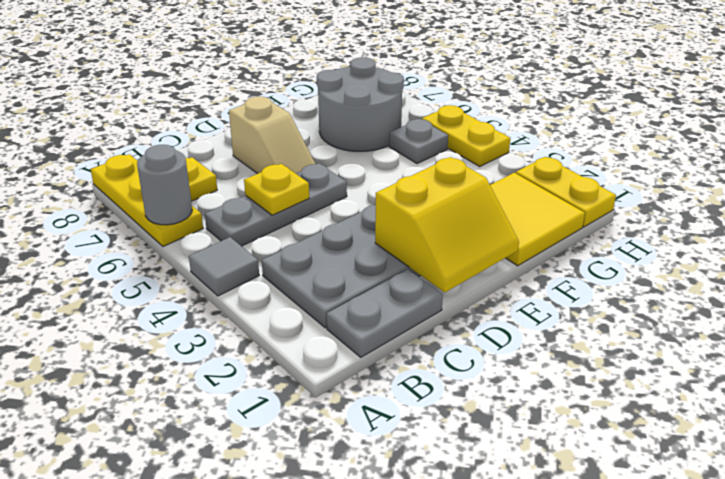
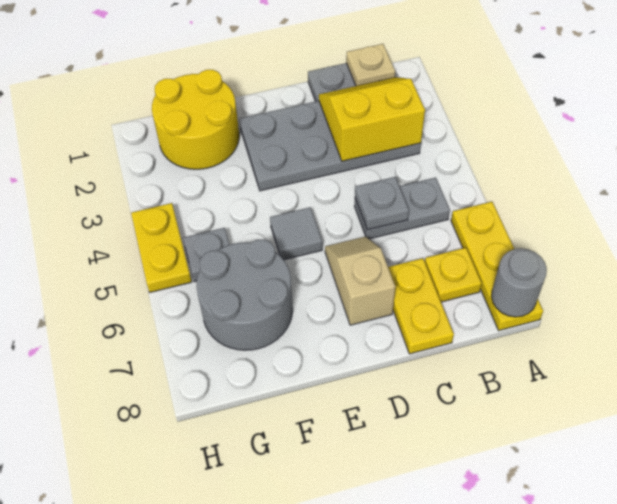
grey tile A4 level 1 -> grey tile E5 level 1
grey round brick A6 level 2 -> grey round brick A8 level 2
none -> tan plate B1 level 2
grey plate B5:D5 level 1 -> grey plate B5:C5 level 1
yellow plate C5 level 2 -> grey plate C5 level 2
yellow slope D1:E2 level 2 top 2 -> yellow slope B2:C3 level 2 top 3
yellow tile F1:G2 level 1 -> yellow round brick F1:G2 level 1
yellow plate H1:H2 level 1 -> yellow plate C7:C8 level 1

